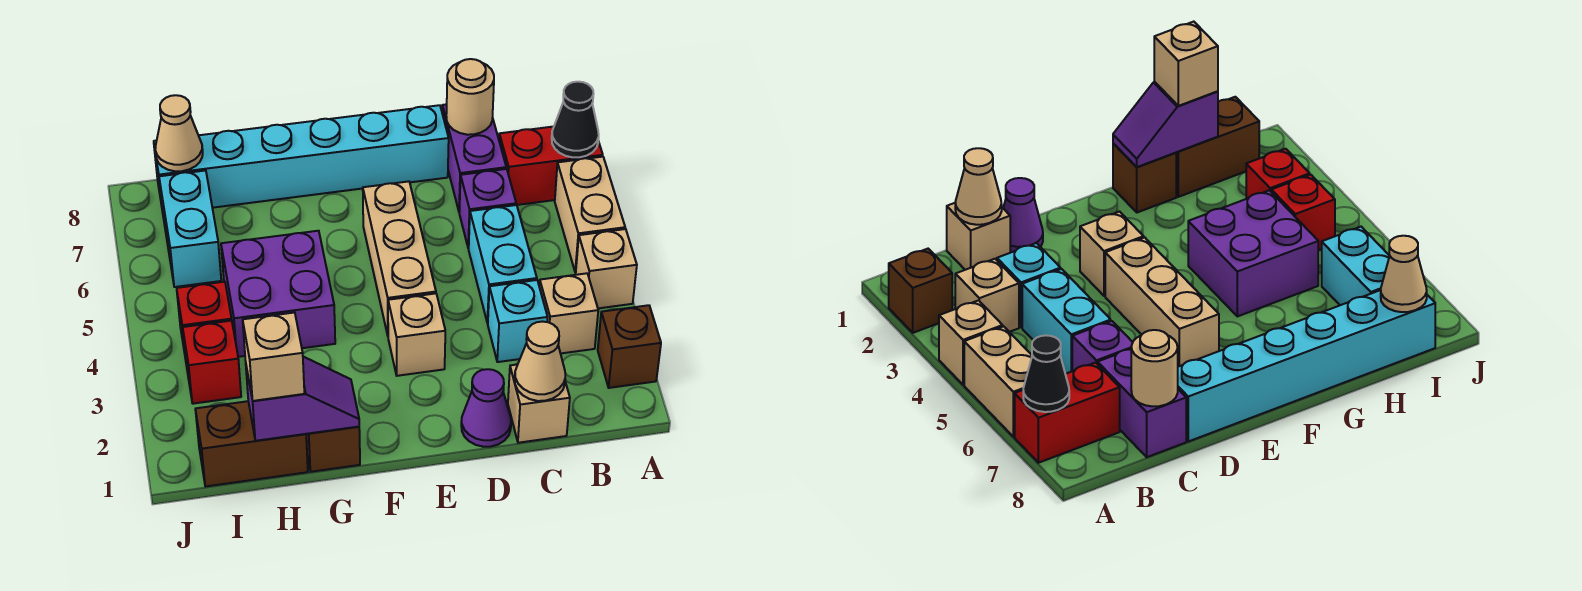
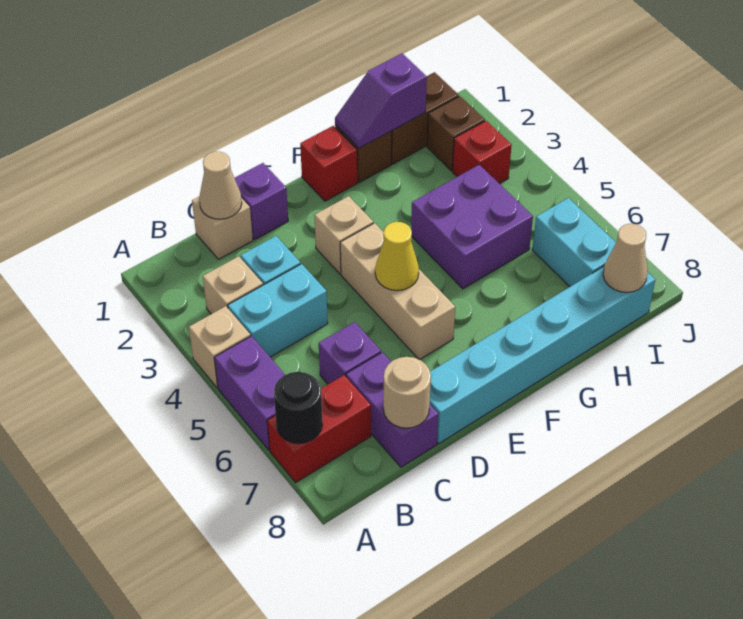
brown brick A2 level 1 -> brown brick I2 level 1
tan brick A5:A6 level 1 -> purple brick A5:A6 level 1
black cone A7 level 2 -> black round brick A7 level 2
cyan brick C4:C5 level 1 -> cyan brick B4:C4 level 1
purple cone D1 level 1 -> purple brick D1 level 1
none -> yellow cone E5 level 2
tan brick H1 level 3 -> none
red brick I4 level 1 -> red brick F1 level 1

